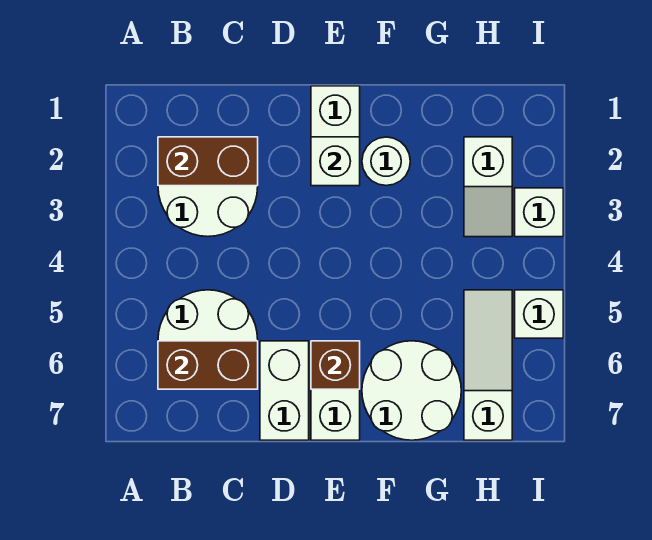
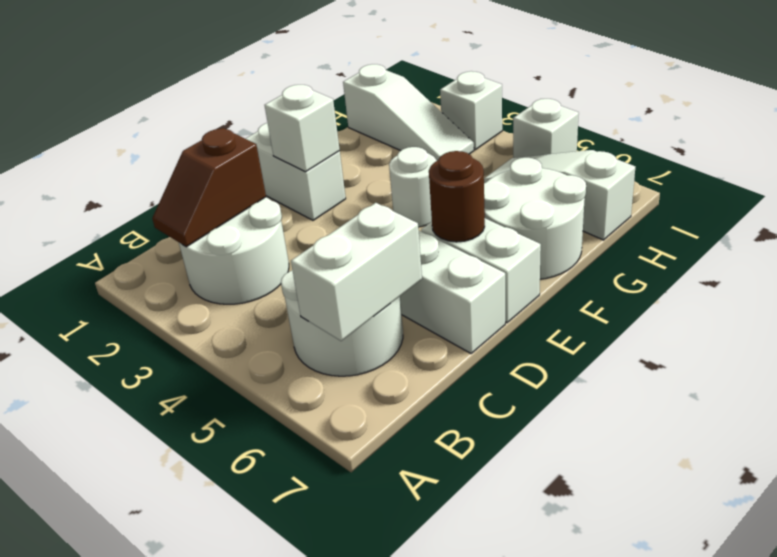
brown brick B2:C2 level 2 -> brown slope B2:C2 level 2 top C
brown brick B6:C6 level 2 -> white brick B6:C6 level 2
brown brick E6 level 2 -> brown round brick E6 level 2
white round brick F2 level 1 -> white round brick F4 level 1
white slope H2:H3 level 1 top 2 -> white slope H1:H3 level 1 top 1

